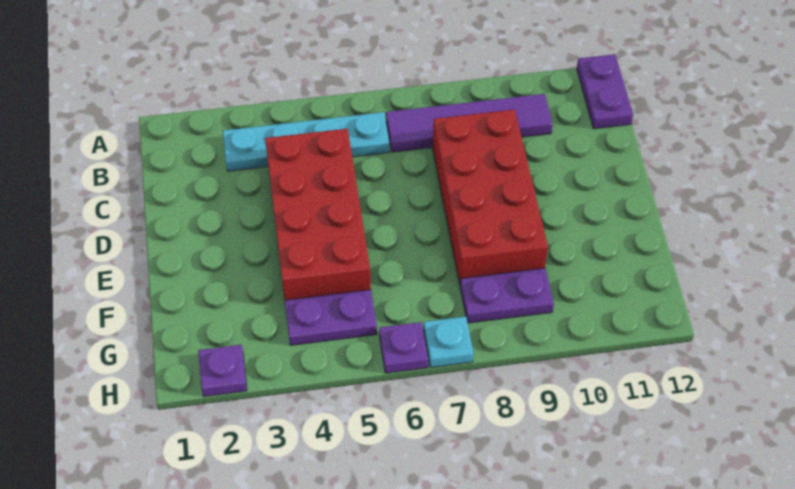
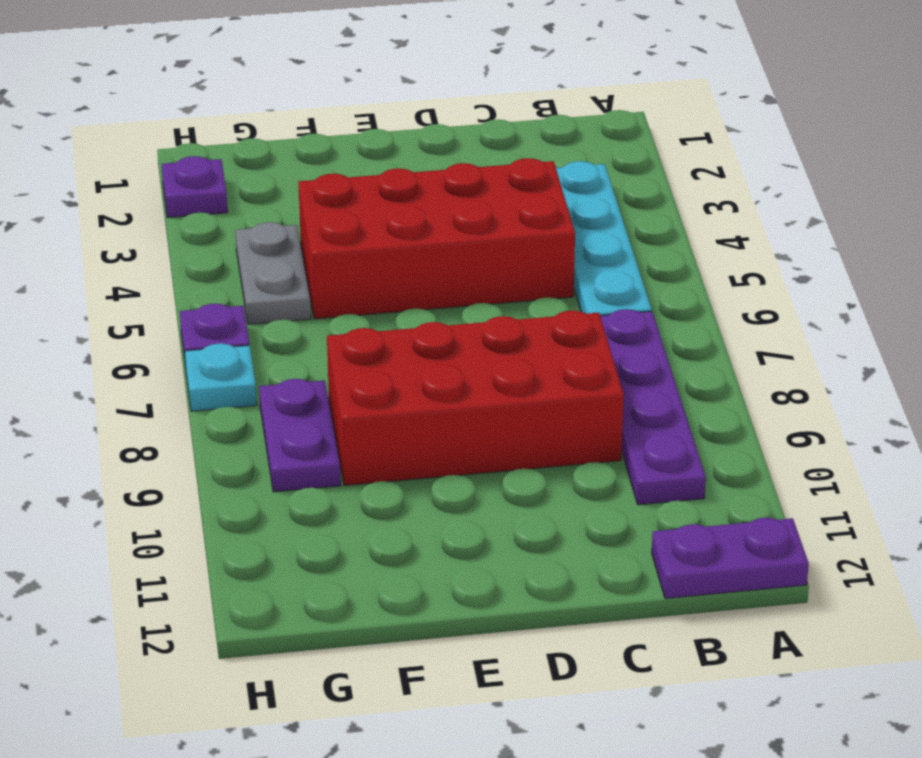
purple tile B7:B10 level 1 -> purple plate B7:B10 level 1
purple plate G4:G5 level 1 -> grey plate G4:G5 level 1

